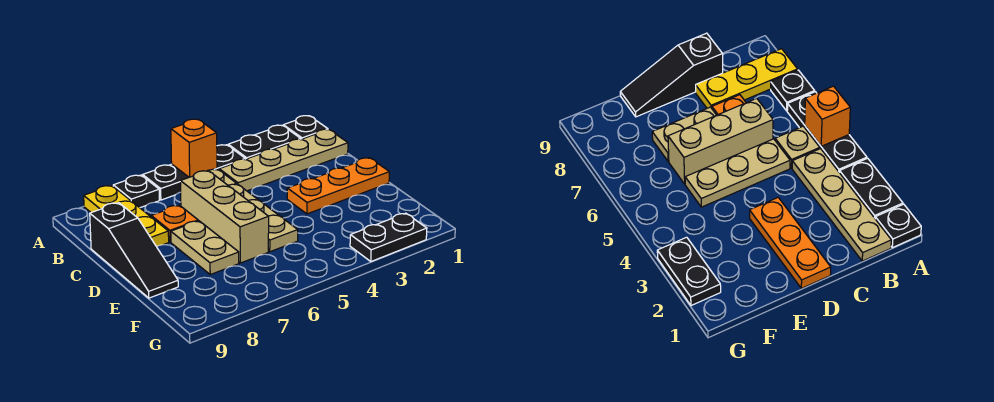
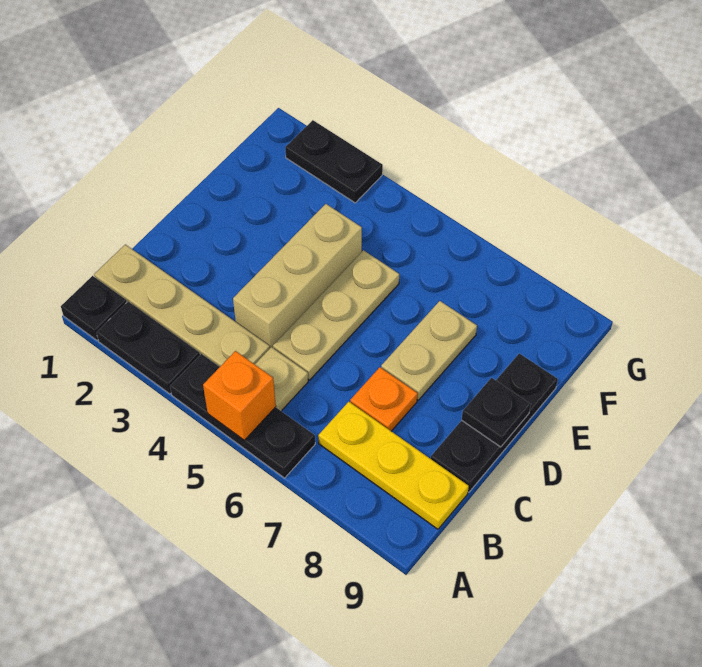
black plate A7 level 1 -> black plate D9 level 2
yellow plate A8:C8 level 1 -> yellow plate B7:B9 level 1
tan brick C6:E6 level 1 -> tan brick C4:E4 level 1
black slope C9:E9 level 1 top C -> black plate C9:E9 level 1
orange plate D1:D3 level 1 -> none

